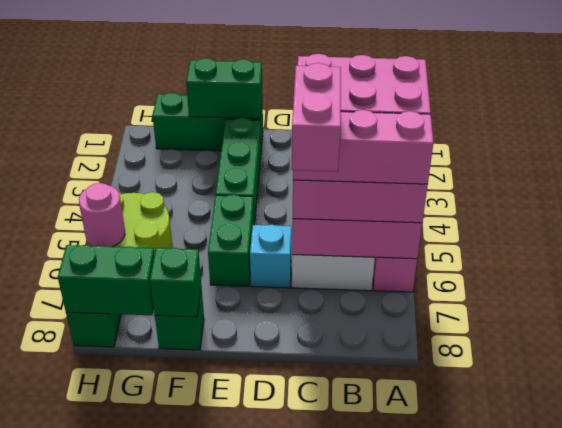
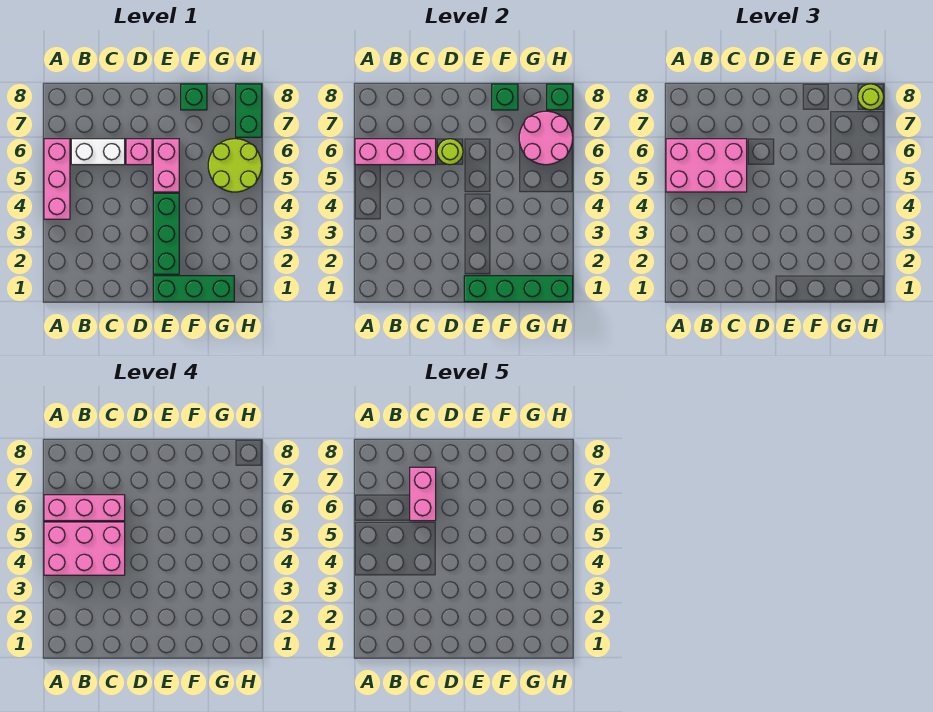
cyan brick D6 level 1 -> pink brick D6 level 1
none -> lime round brick D6 level 2
green brick E1:F1 level 2 -> green brick E1:H1 level 2
green brick E5:E6 level 1 -> pink brick E5:E6 level 1
green brick G8:H8 level 2 -> green brick H8 level 2
pink round brick H6 level 2 -> pink round brick G6:H7 level 2
none -> lime round brick H8 level 3

